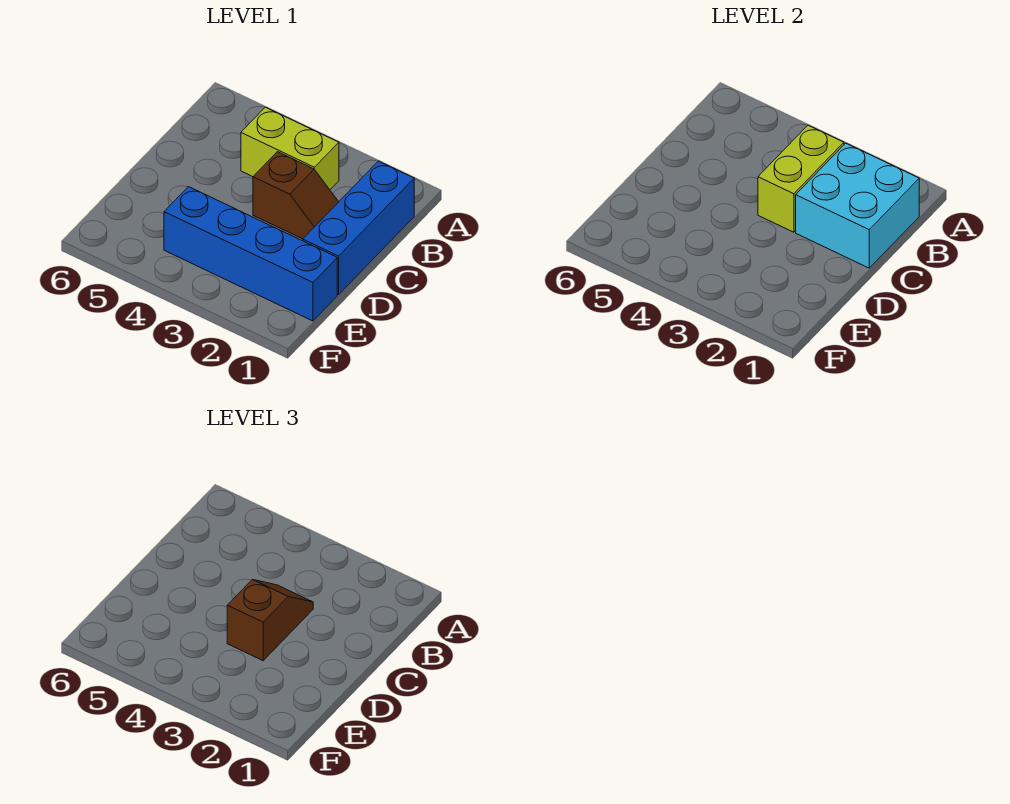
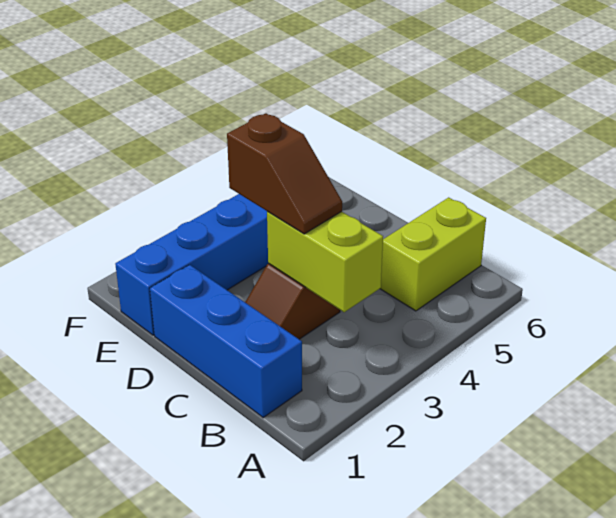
cyan brick B1:C2 level 2 -> none
lime brick B3:B4 level 1 -> lime brick B5:B6 level 1

